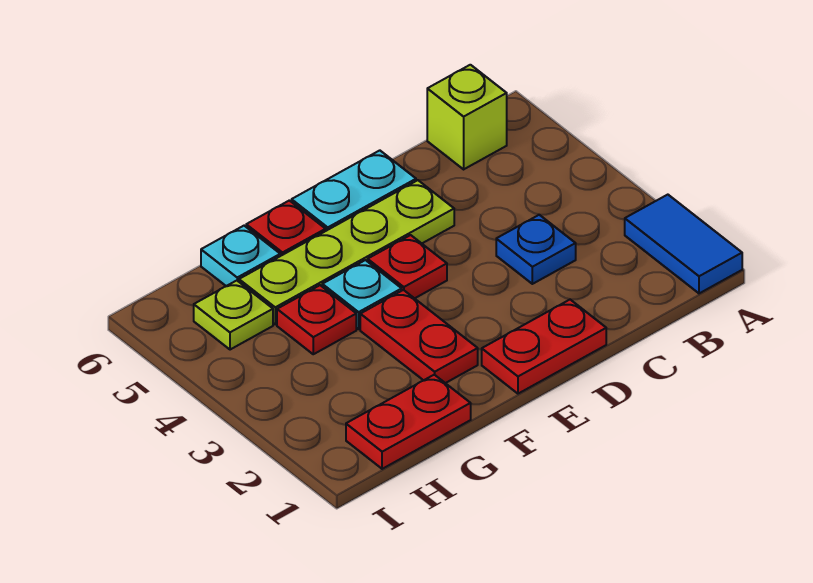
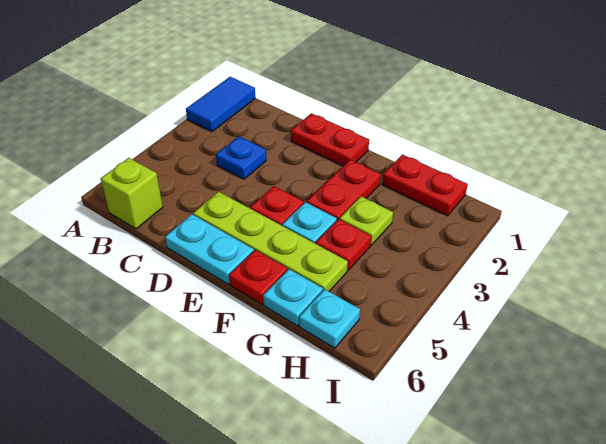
lime plate H5 level 1 -> lime plate G3 level 1
none -> cyan plate H6 level 1

